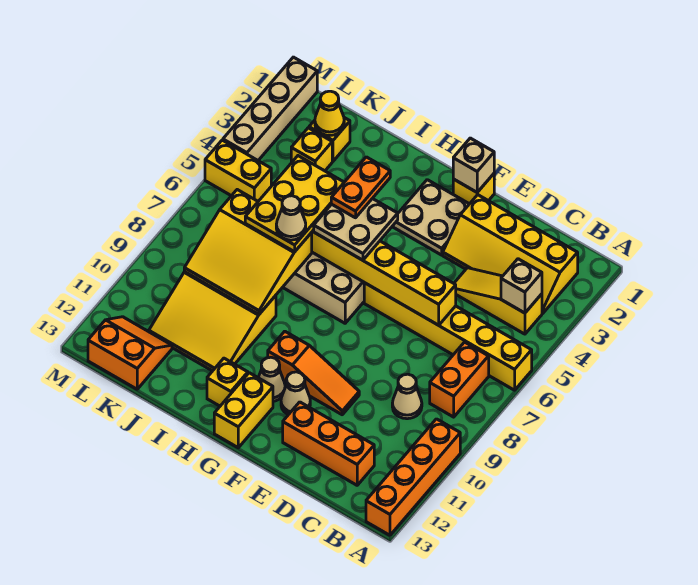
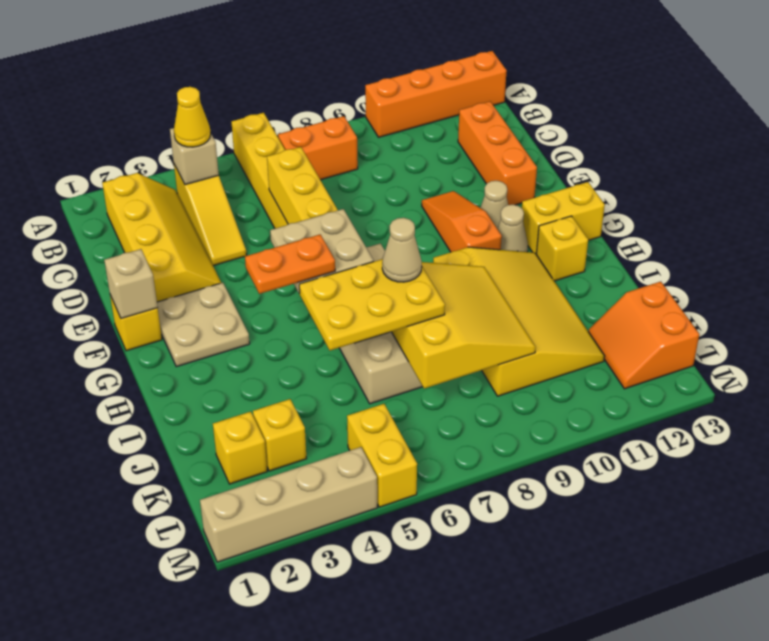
tan cone C9 level 1 -> none
yellow slope I9:K11 level 1 top 9 -> yellow slope H9:K11 level 1 top 9
yellow cone K2 level 2 -> yellow cone B4 level 3

